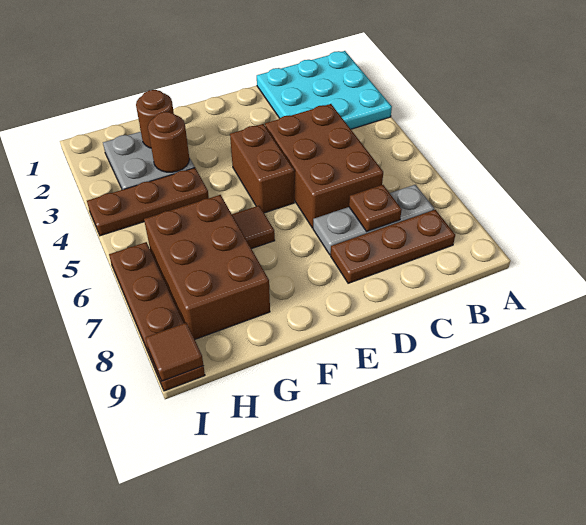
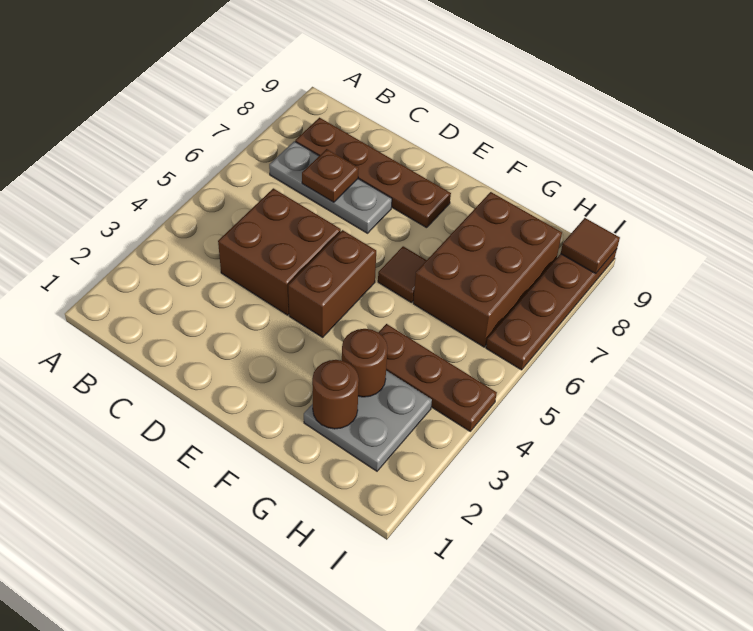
cyan plate A1:C3 level 1 -> none
brown plate B8:D8 level 1 -> brown plate B8:E8 level 1
brown brick C4:D6 level 1 -> brown brick C4:D5 level 1

